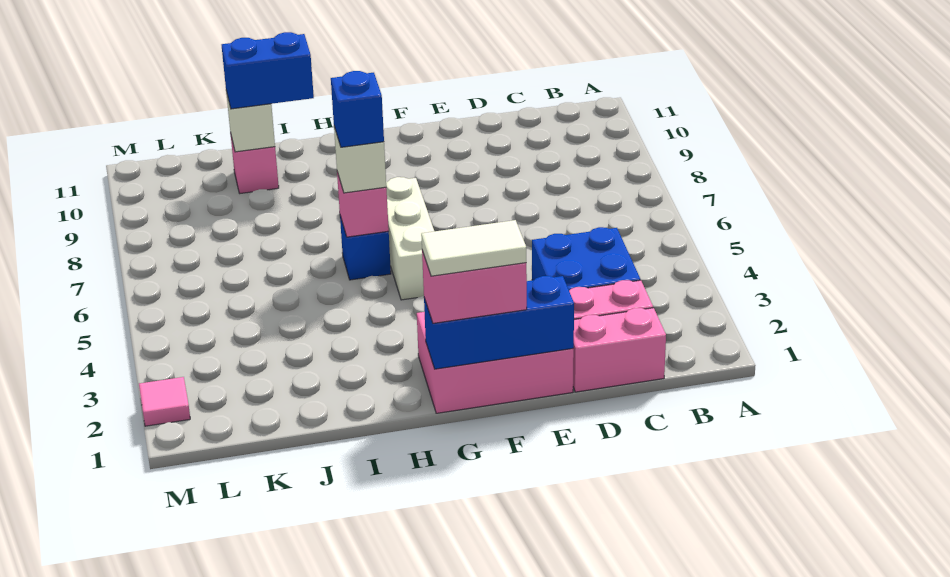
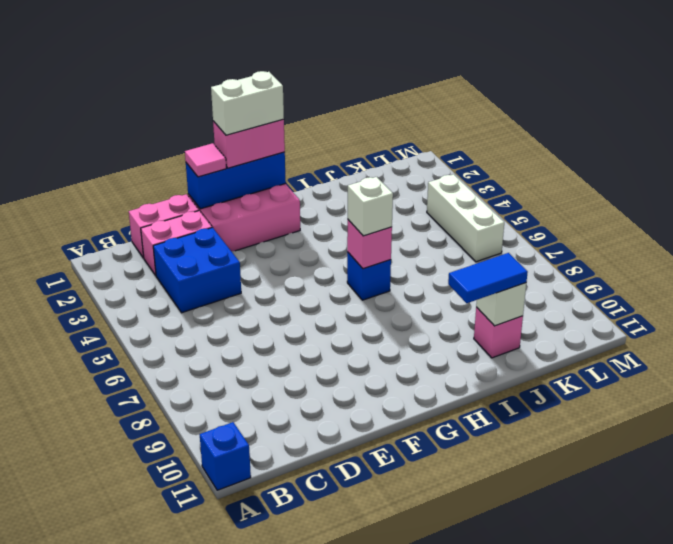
white tile F1:G1 level 4 -> white brick F1:G1 level 4
white brick G5:G7 level 1 -> white brick L4:L6 level 1
blue brick H6 level 4 -> blue brick A11 level 1
blue brick I10:J10 level 3 -> blue tile I10:J10 level 3
pink tile M2 level 1 -> pink tile E1 level 3

